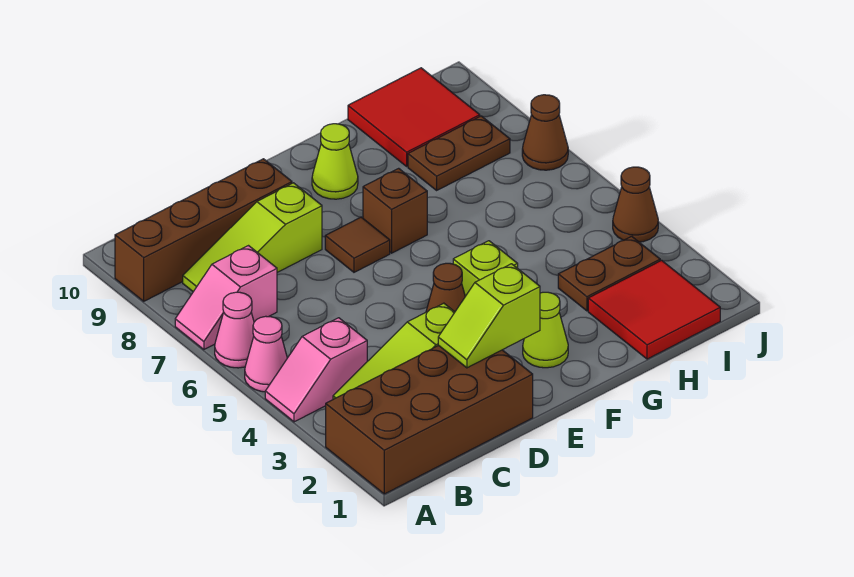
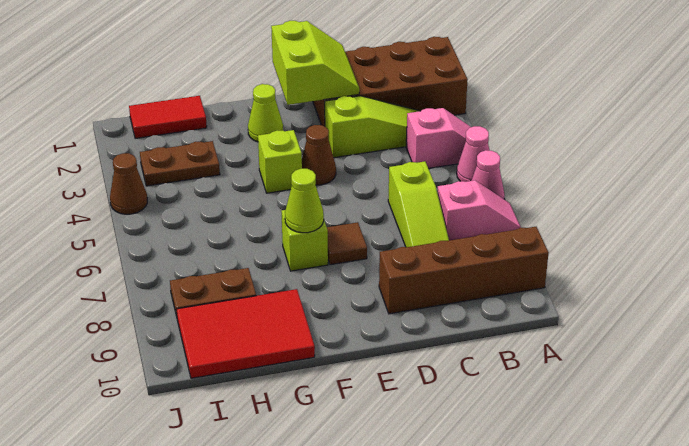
lime slope B8:D8 level 1 top D -> lime slope C6:C8 level 1 top 6
lime slope D2:E2 level 2 top E -> lime slope D1:E2 level 2 top E
brown brick F7 level 1 -> lime brick F7 level 1
lime cone F9 level 1 -> lime cone F7 level 2
red tile H1:I2 level 1 -> red tile H1:I1 level 1
red tile H9:I10 level 1 -> red tile G9:I10 level 1
brown cone J7 level 1 -> none

